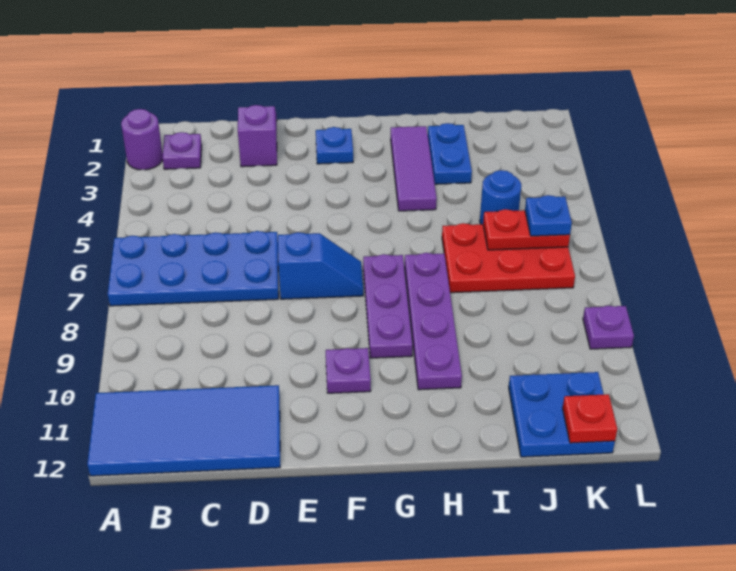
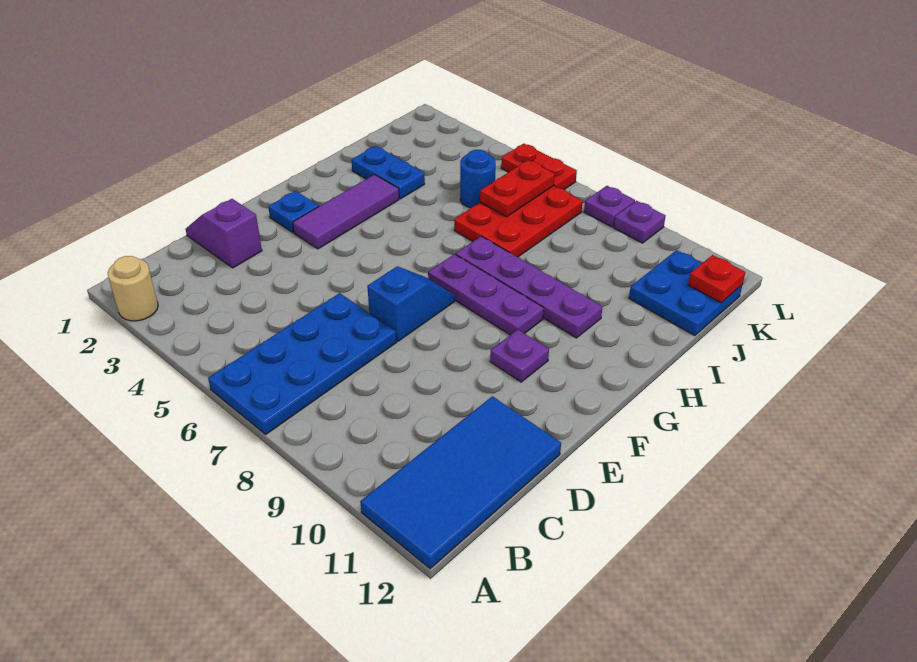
purple round brick A2 level 1 -> tan round brick A2 level 1
purple plate B2 level 1 -> purple plate L8 level 1
purple tile H2:H4 level 1 -> purple tile F3:H3 level 1
blue plate K6 level 3 -> none
none -> red plate L5:L6 level 1

